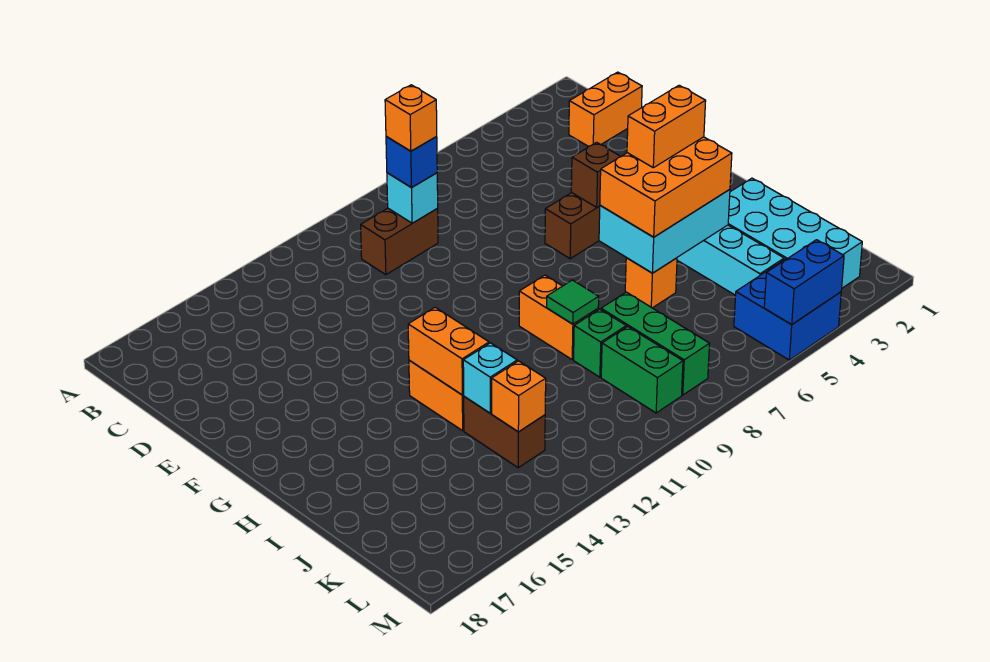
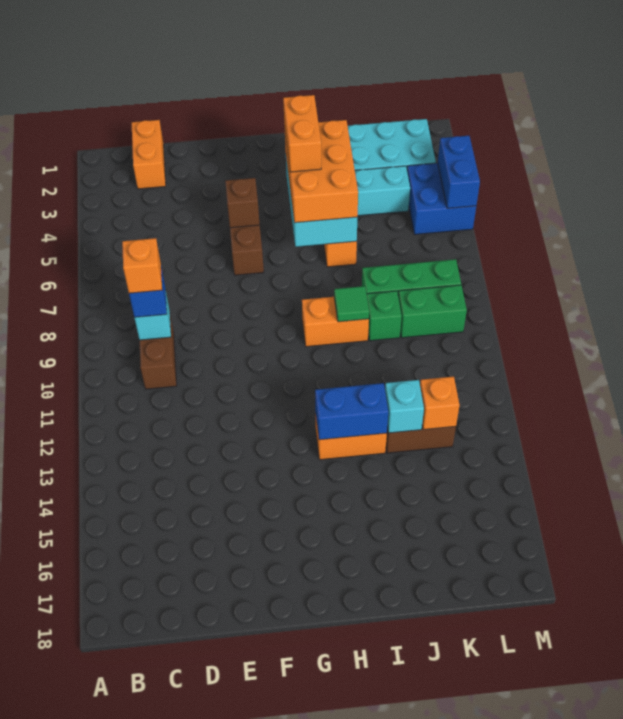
orange brick H13:I13 level 2 -> blue brick H13:I13 level 2

